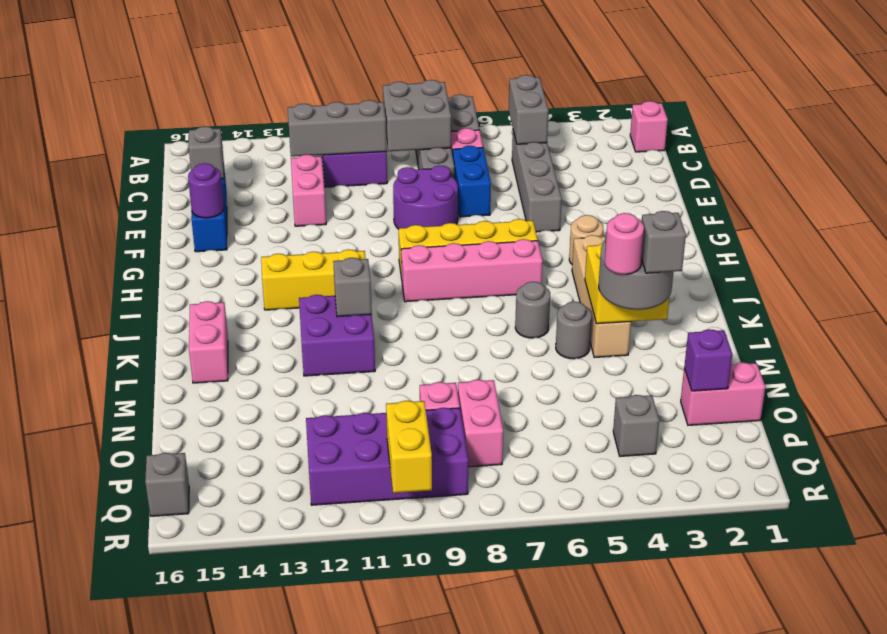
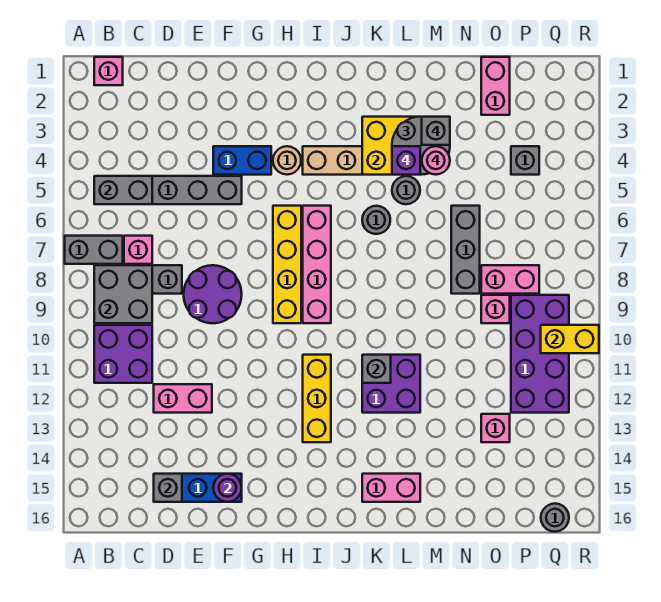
grey brick C10:C12 level 2 -> grey brick N6:N8 level 1
blue brick D7:E7 level 1 -> blue brick F4:G4 level 1
purple brick O2 level 2 -> purple brick L4 level 4
none -> pink brick O13 level 1
grey brick Q16 level 1 -> grey round brick Q16 level 1

